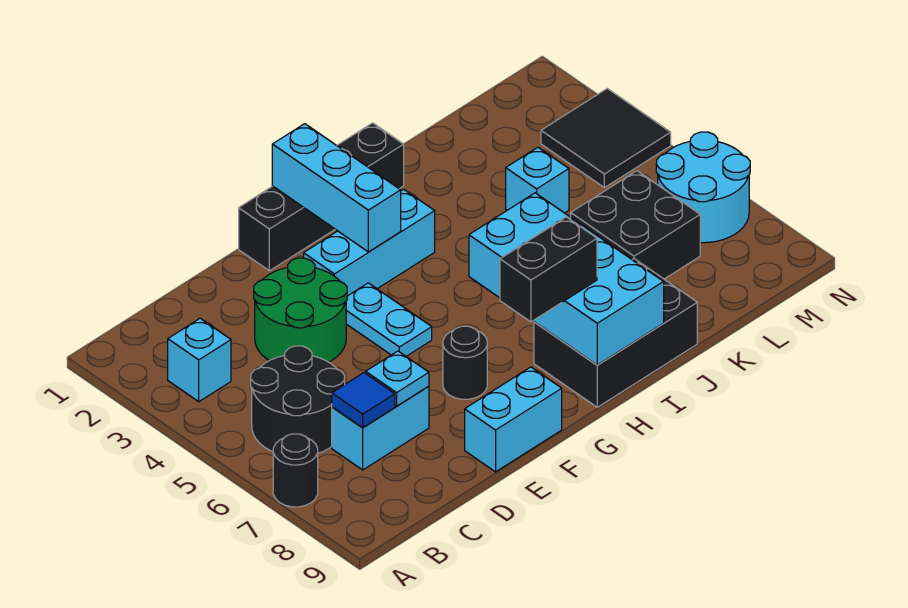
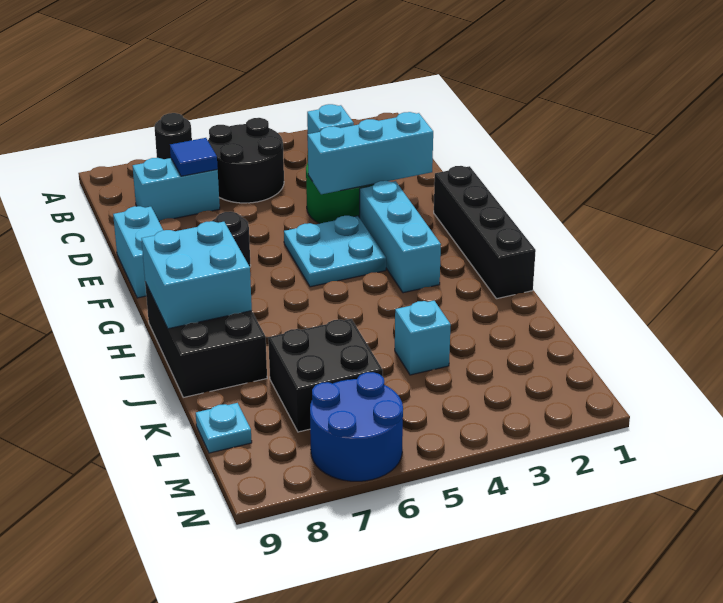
cyan brick C7:D7 level 1 -> cyan brick C7:C8 level 1
cyan plate D7 level 2 -> cyan plate L9 level 1
cyan plate F4:F5 level 1 -> cyan plate F4:G5 level 1
cyan brick G1:G3 level 2 -> cyan brick E2:E4 level 2
black brick G8:H8 level 3 -> none
cyan brick H6:I9 level 2 -> cyan brick H8:I9 level 2
black tile M3:N4 level 1 -> none
cyan round brick M6:N7 level 1 -> blue round brick M6:N7 level 1

